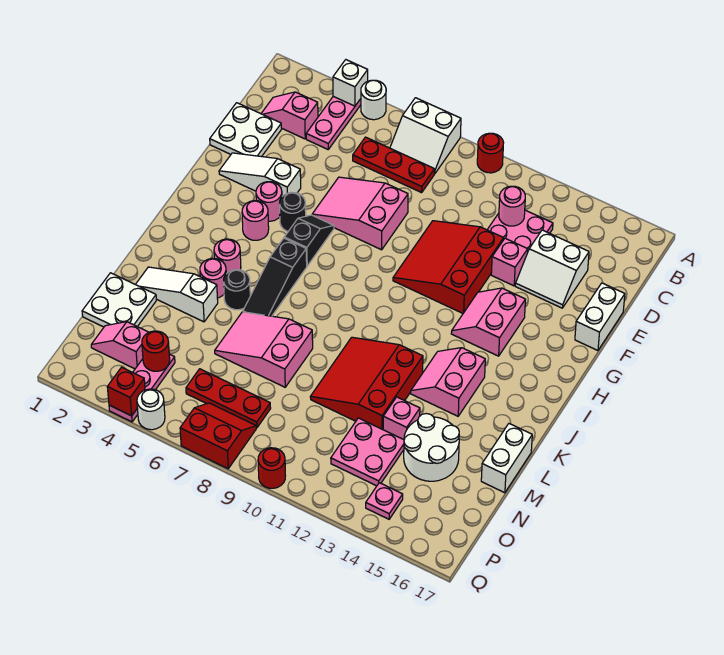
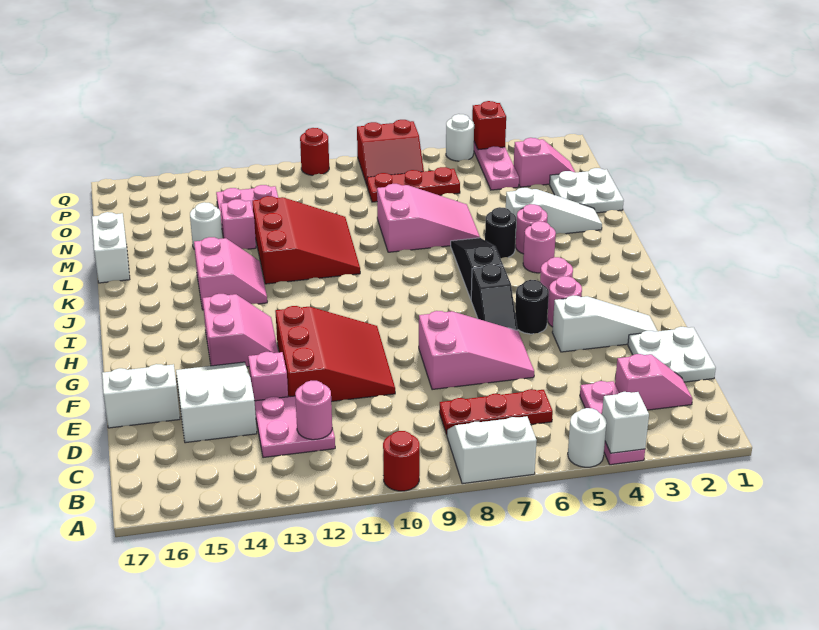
white slope D14:E15 level 1 top D -> white slope D14:F15 level 1 top D
white brick E17:F17 level 1 -> white brick E16:E17 level 1
white round brick M14:N15 level 1 -> white round brick M14 level 1
red round brick O4 level 2 -> none
pink plate P14 level 1 -> none

